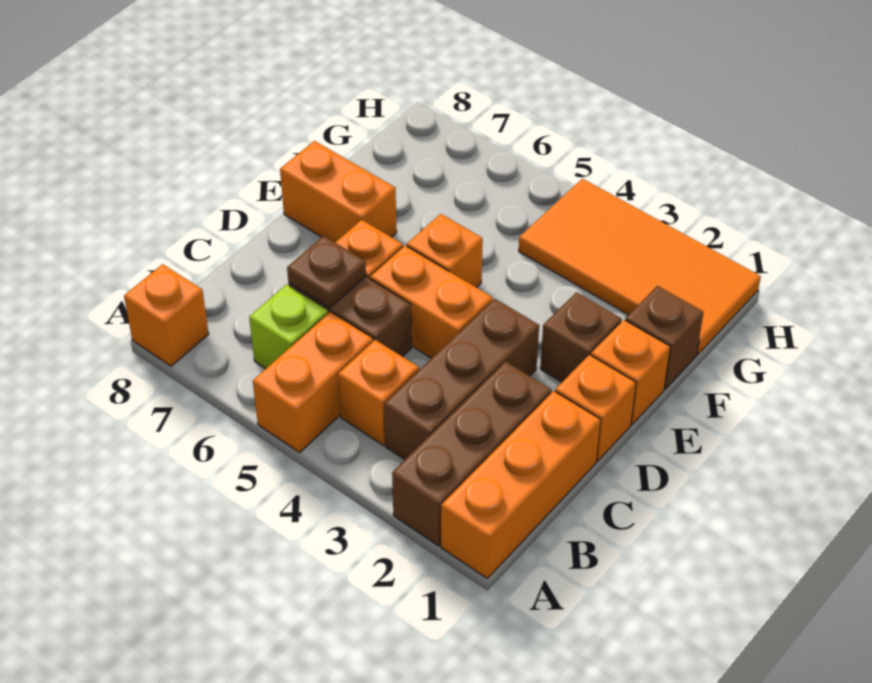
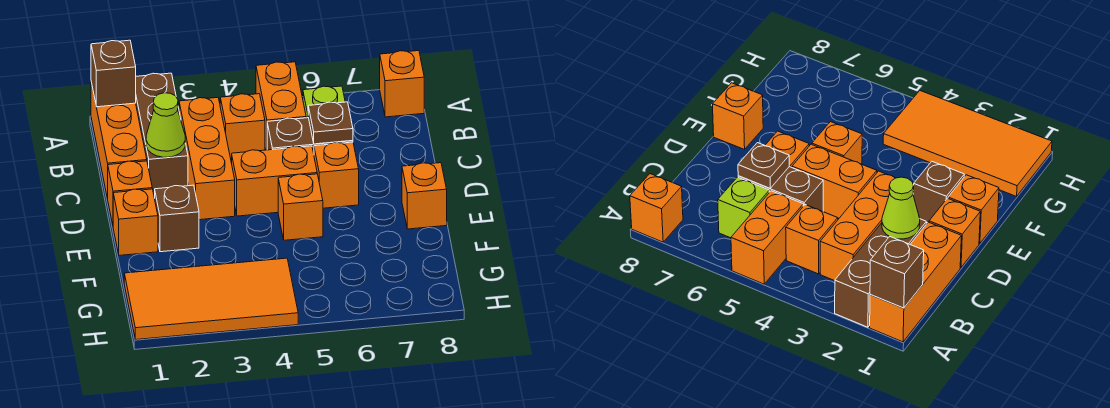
brown brick B3:D3 level 1 -> orange brick B3:D3 level 1
none -> lime cone C2 level 2
orange brick E7:E8 level 1 -> orange brick E8 level 1
brown brick F1 level 1 -> brown brick A1 level 2

